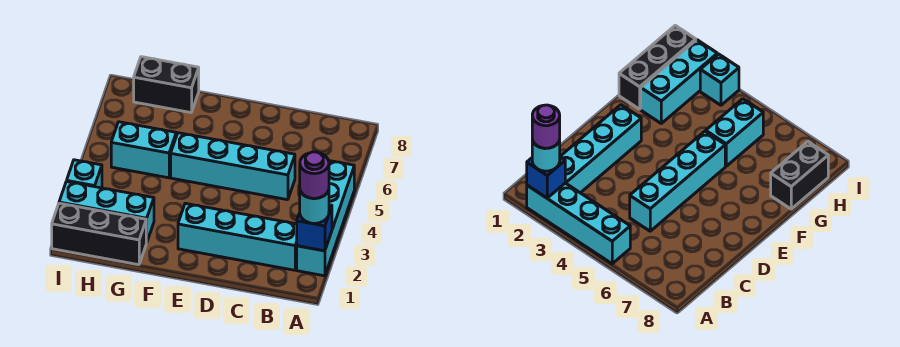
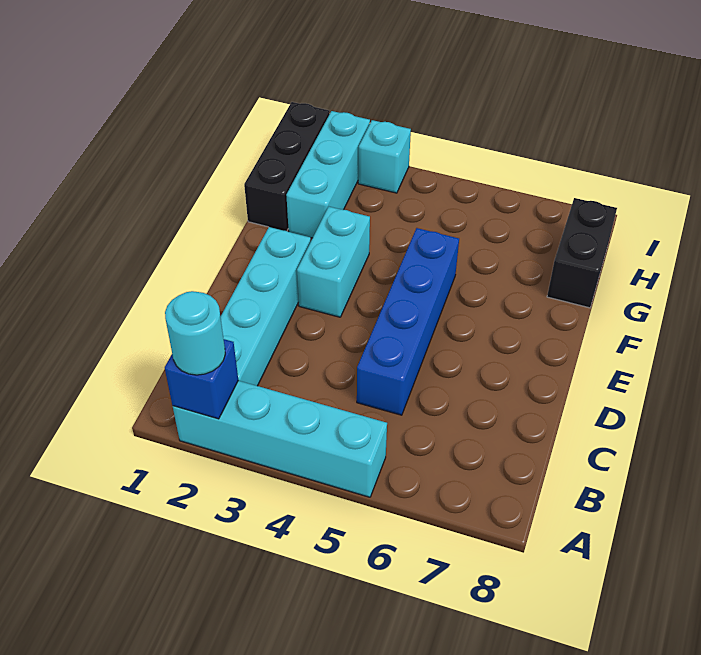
purple round brick A2 level 4 -> none
cyan brick C5:F5 level 1 -> blue brick C5:F5 level 1
cyan brick G5:H5 level 1 -> cyan brick E3:F3 level 1

